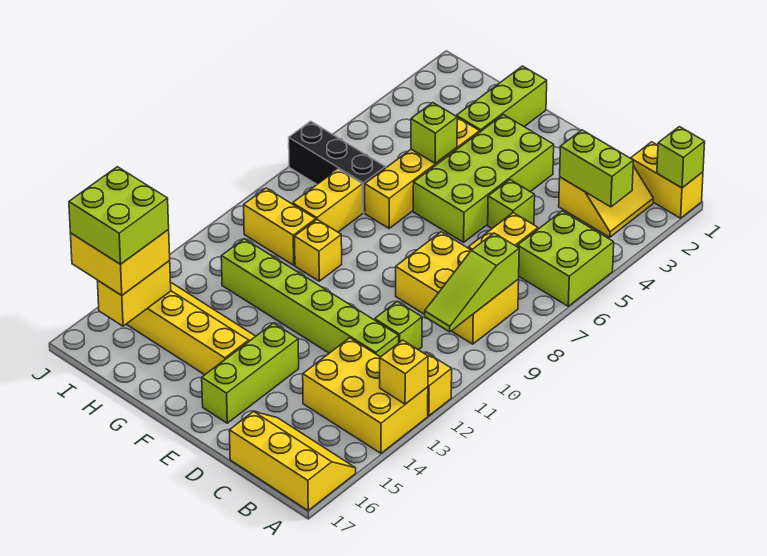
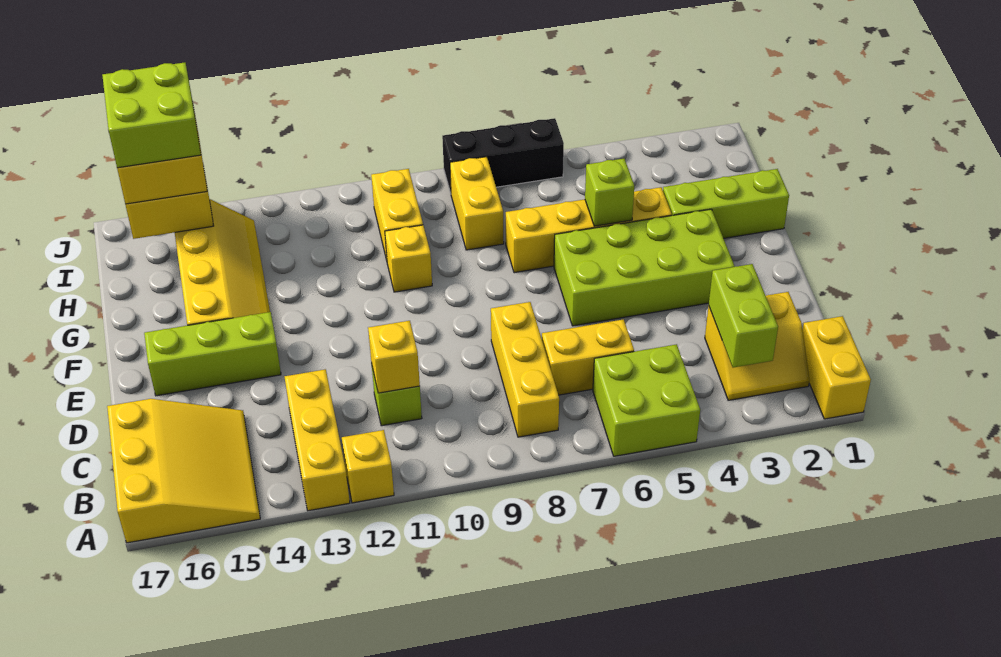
lime brick A1 level 2 -> none
yellow brick A13:C14 level 1 -> yellow brick A13:C13 level 1
yellow brick A13 level 2 -> yellow brick C11 level 2
yellow slope A16:C17 level 1 top 17 -> yellow slope A15:C17 level 1 top 17
yellow brick B8:D9 level 1 -> yellow brick B8:D8 level 1
lime slope B8:B10 level 2 top 8 -> none
lime brick C12:H12 level 1 -> none
lime brick D5 level 1 -> none
black brick H7:J7 level 1 -> black brick J6:J8 level 1
yellow brick H8:H9 level 1 -> yellow brick H8:I8 level 1

